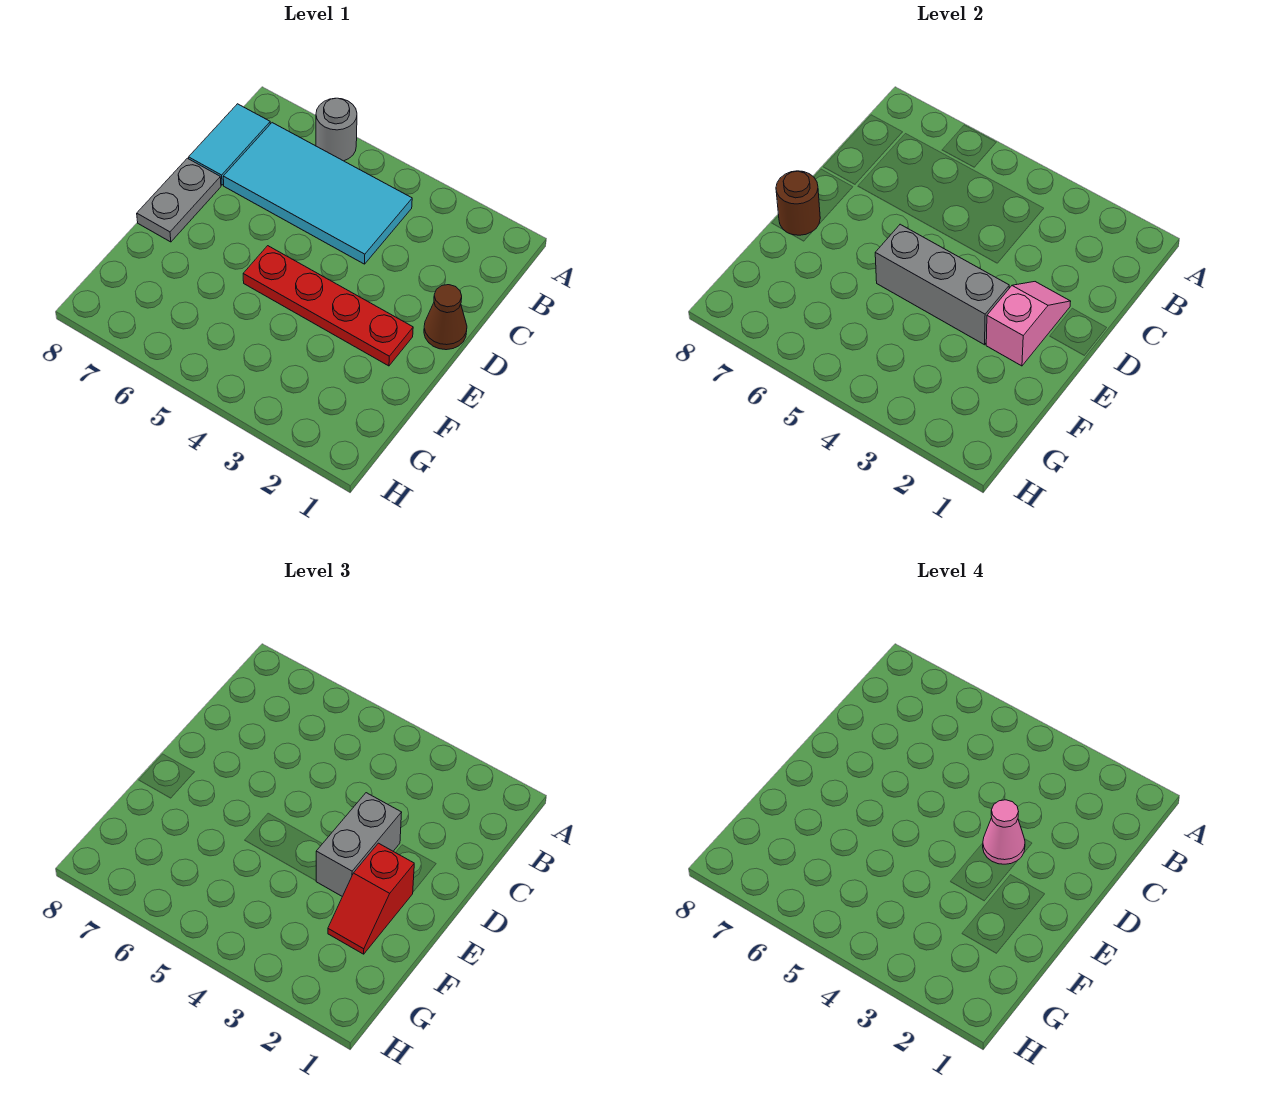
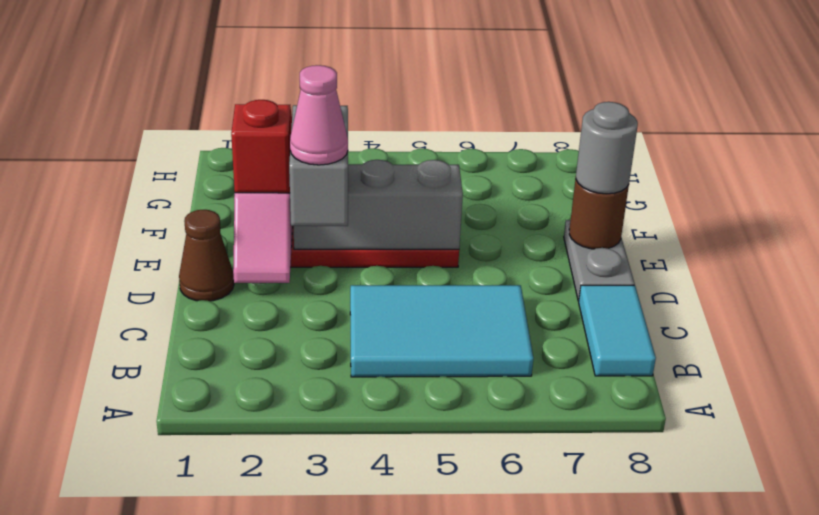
grey round brick A6 level 1 -> grey round brick E8 level 3
cyan tile B4:C7 level 1 -> cyan tile B4:C6 level 1

